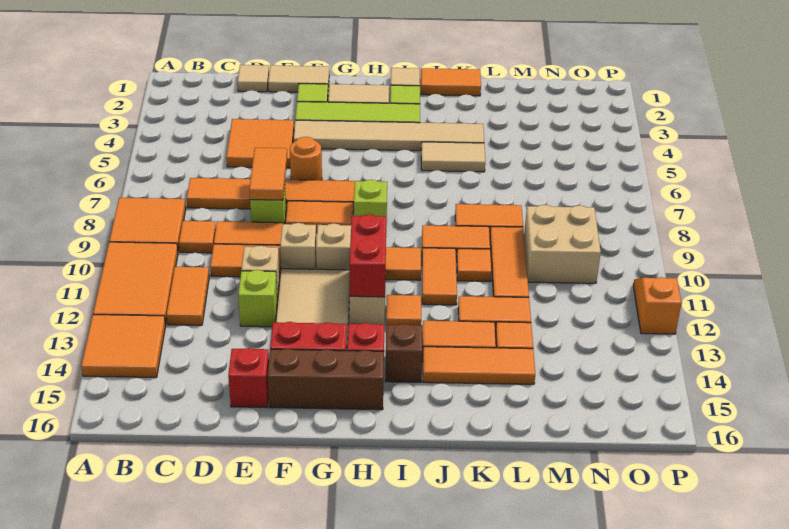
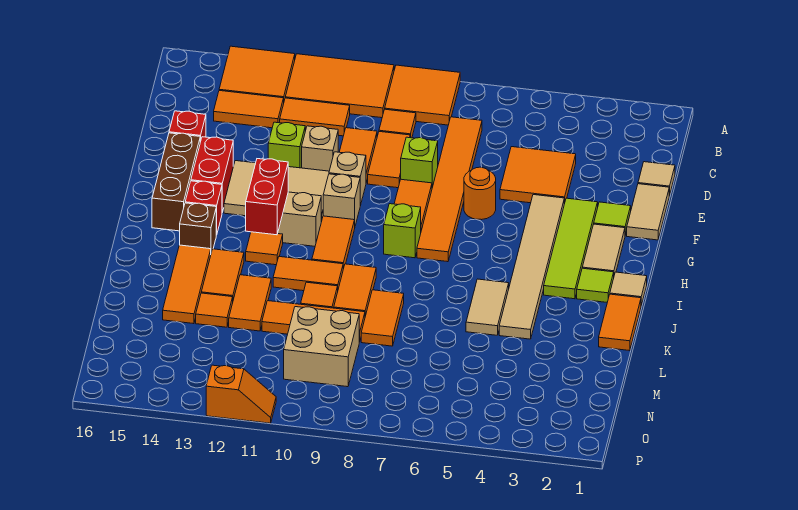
orange tile E7:E8 level 2 -> orange tile C13:C14 level 1
red brick H11:H12 level 2 -> red brick H12:I12 level 2

